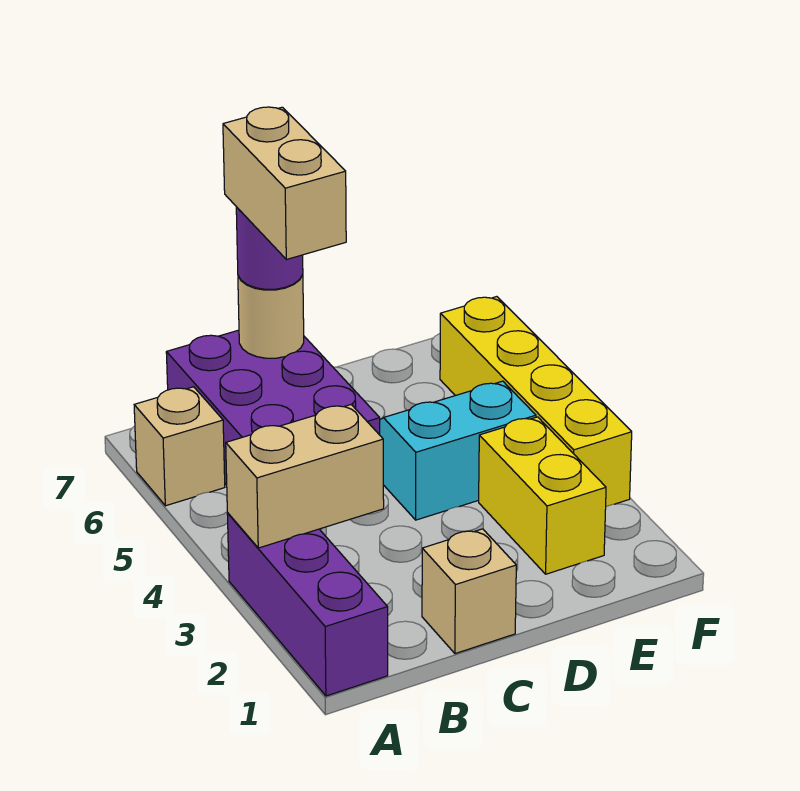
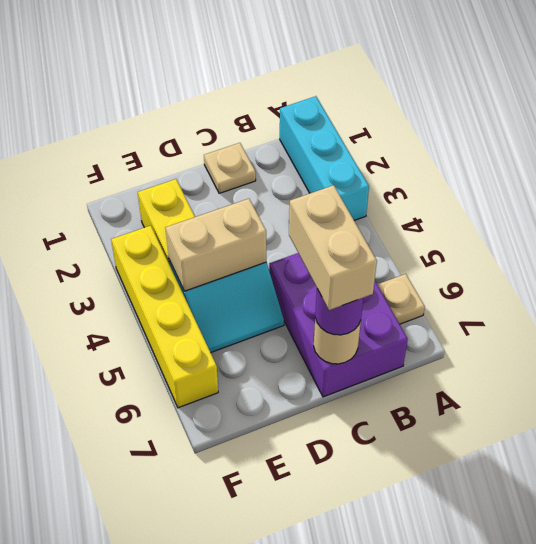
purple brick A1:A3 level 1 -> cyan brick A1:A3 level 1
tan brick A3:B3 level 2 -> tan brick D4:E4 level 2
tan brick A6 level 1 -> tan plate A6 level 1
tan brick C1 level 1 -> tan plate C1 level 1

